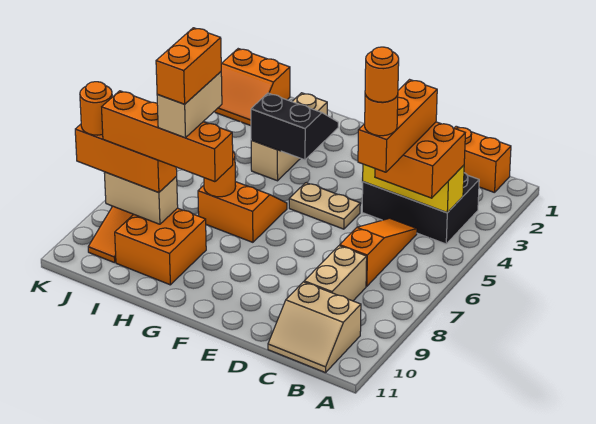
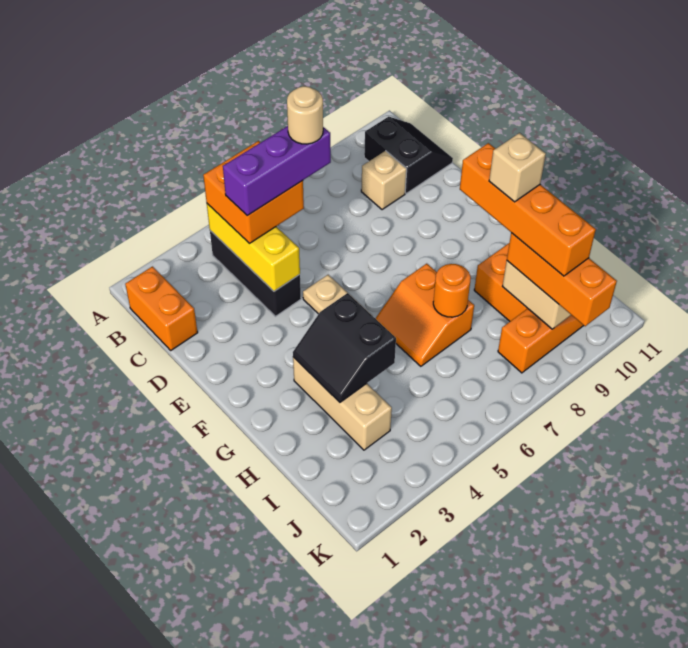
black brick B3:D4 level 1 -> black brick B4:D4 level 1
tan slope B10:C11 level 1 top 10 -> black slope B10:C11 level 1 top 10
orange brick C4:C6 level 4 -> purple brick C4:C6 level 4
orange slope C5:C7 level 1 top 7 -> none
orange round brick C6 level 5 -> tan round brick C6 level 5
orange round brick C6 level 6 -> none
tan brick C8:C9 level 1 -> tan brick C9 level 1
tan brick H2:H4 level 1 -> tan brick G3:I3 level 1
tan brick H8:H9 level 5 -> tan brick H9 level 5
orange brick H8:H9 level 6 -> none
orange slope J1:K2 level 1 top 1 -> none
orange round brick K9 level 4 -> none

